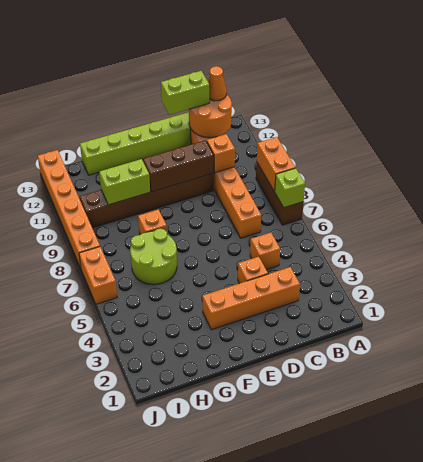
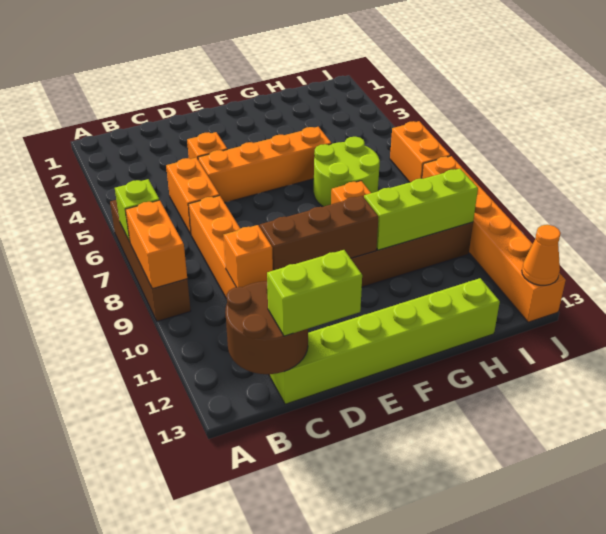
brown brick A7:A9 level 1 -> brown brick A6:A9 level 1
orange round brick B12:C13 level 2 -> brown round brick B12:C13 level 2
orange cone B13 level 3 -> orange cone J13 level 2
orange brick C3:F3 level 1 -> orange brick D5:G5 level 1
orange brick C5 level 1 -> orange brick C5:C6 level 1
lime brick G10:H10 level 2 -> lime brick G10:I10 level 2

